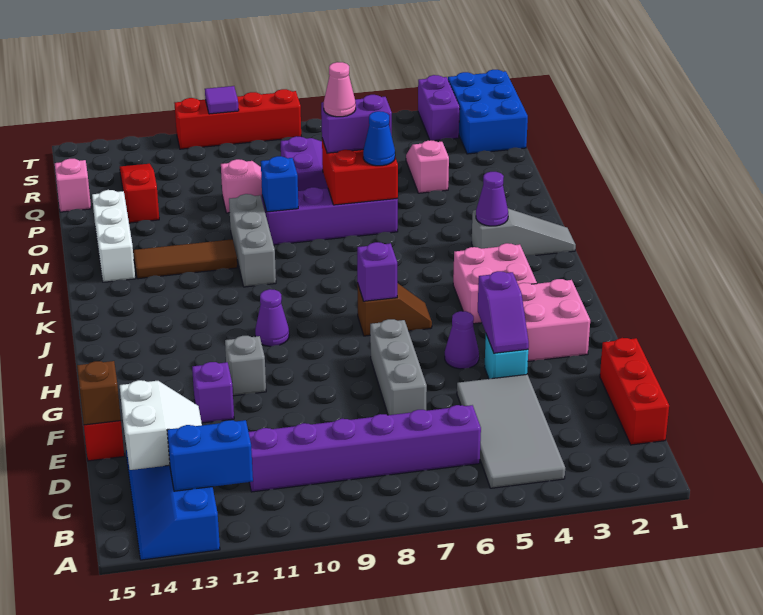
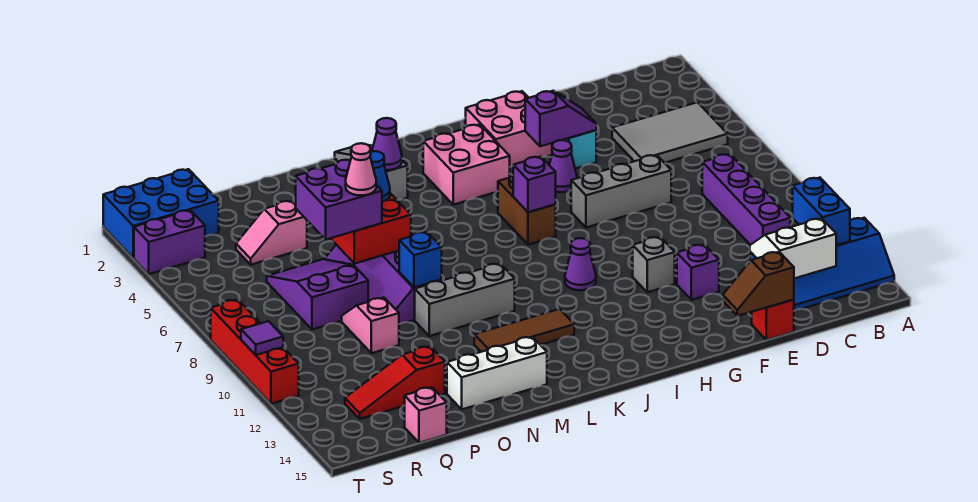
grey tile B4:E5 level 1 -> grey tile B4:D5 level 1
red brick C1:E1 level 1 -> none
purple brick C6:C11 level 1 -> purple brick C8:C11 level 1
brown slope I6:I7 level 1 top 7 -> brown brick I6:I7 level 1
brown tile M11:M13 level 1 -> brown tile K12:M12 level 1
purple brick O6:O7 level 3 -> purple brick O6:P7 level 3

